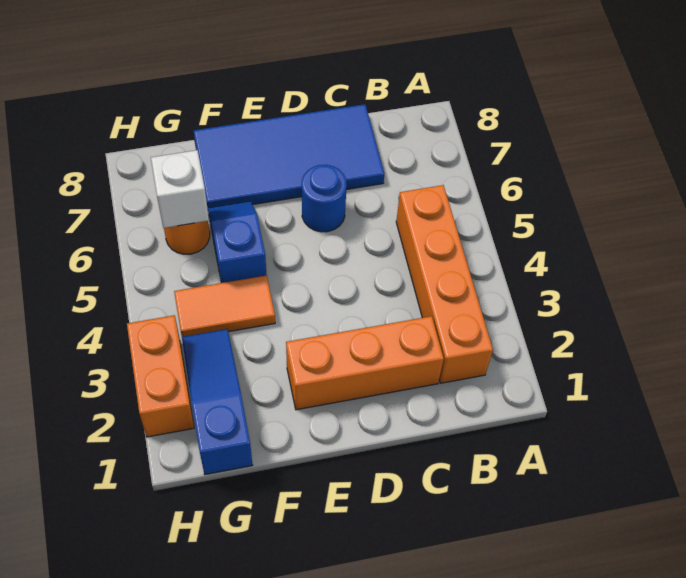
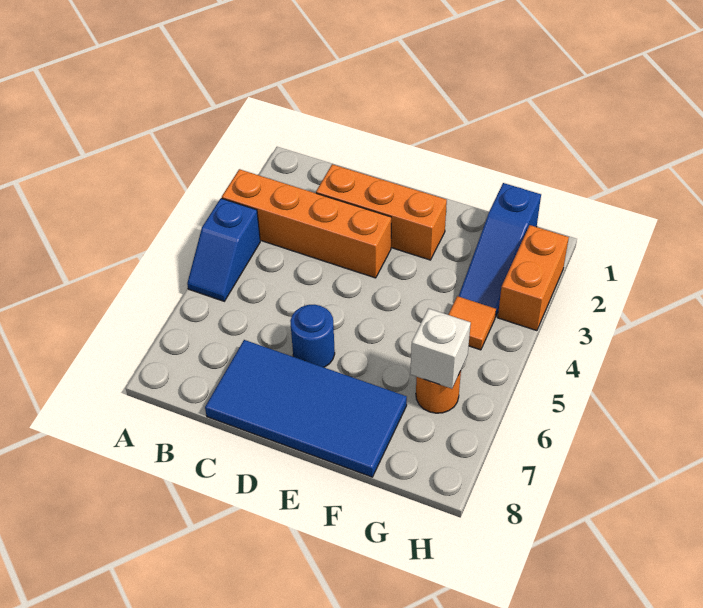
orange brick B2:B5 level 1 -> orange brick A3:D3 level 1
orange tile F4:G4 level 1 -> orange tile G4 level 1
blue slope F5:F6 level 1 top 5 -> blue slope A4:A5 level 1 top 4

